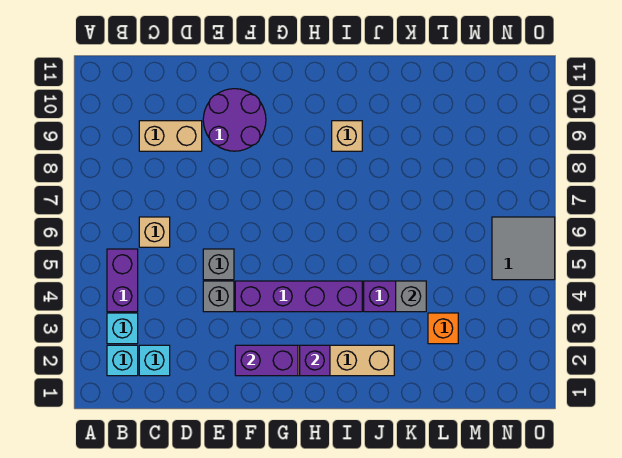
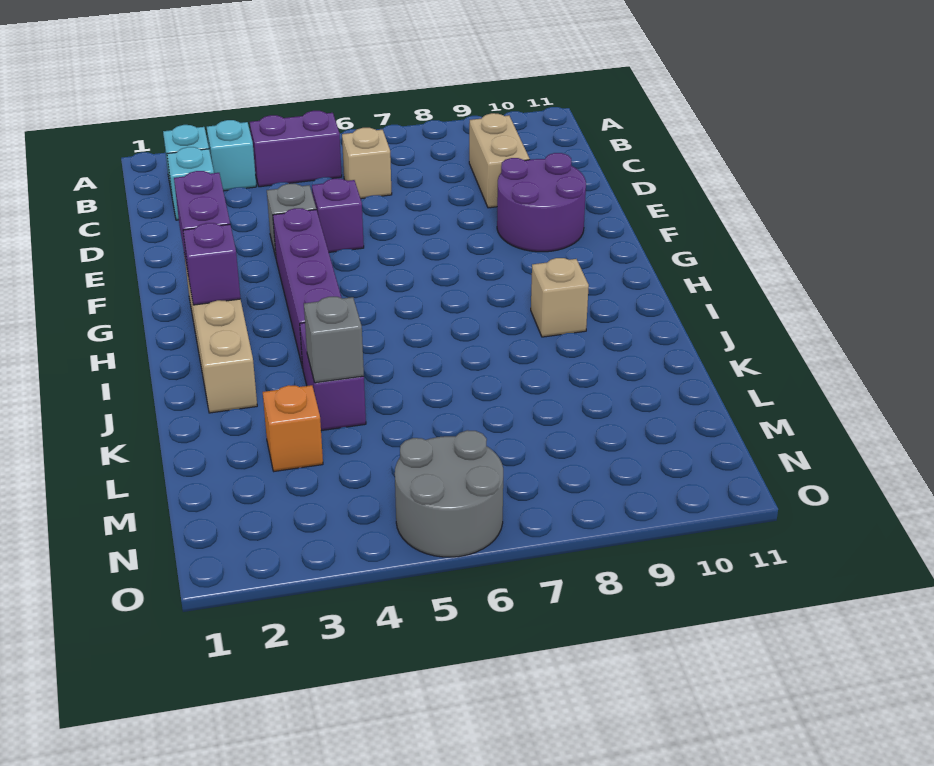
grey brick E5 level 1 -> purple brick E5 level 1
grey tile N5:O6 level 1 -> grey round brick N5:O6 level 1

